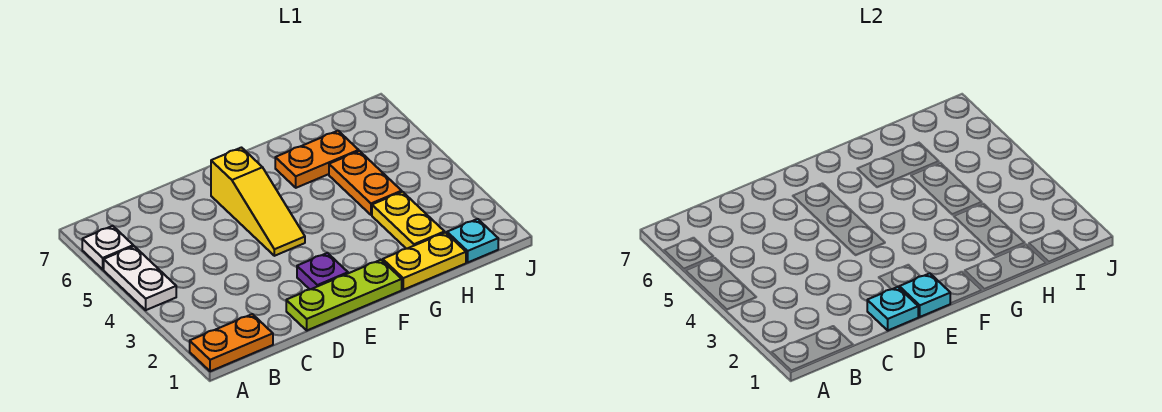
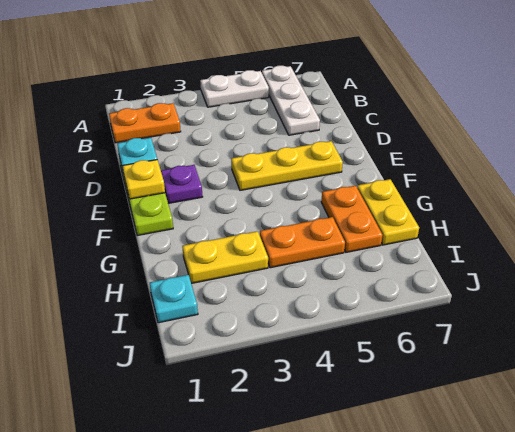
orange plate A1:B1 level 1 -> orange plate B1:B2 level 1
white plate A6 level 1 -> white plate A6:C6 level 1
cyan plate E1 level 2 -> yellow plate E1 level 2
yellow slope E4:E6 level 1 top 6 -> yellow plate E4:E6 level 1
yellow plate G1:H1 level 1 -> yellow plate G7:H7 level 1

